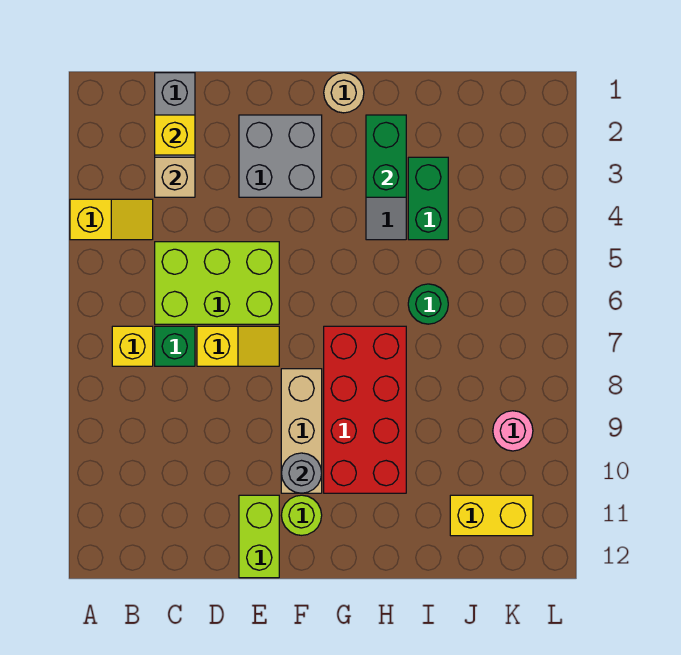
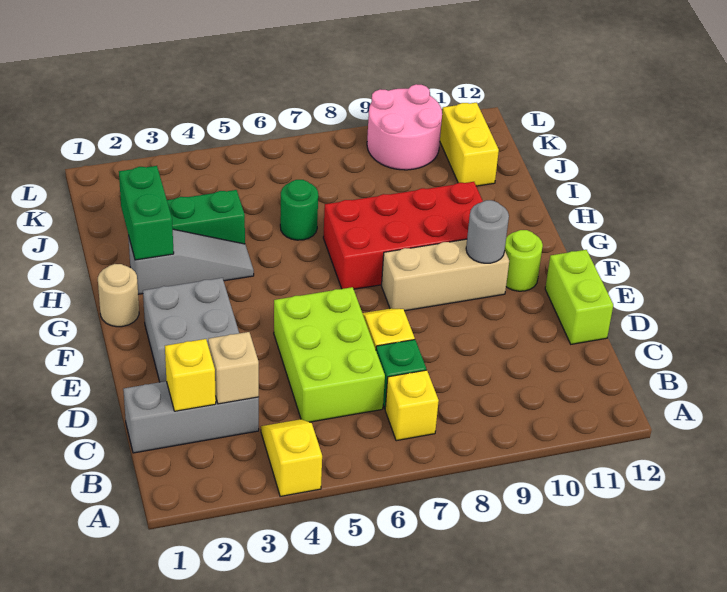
lime brick E11:E12 level 1 -> lime brick D12:E12 level 1
green brick H2:H3 level 2 -> green brick H2:I2 level 2
pink round brick K9 level 1 -> pink round brick K9:L10 level 1

